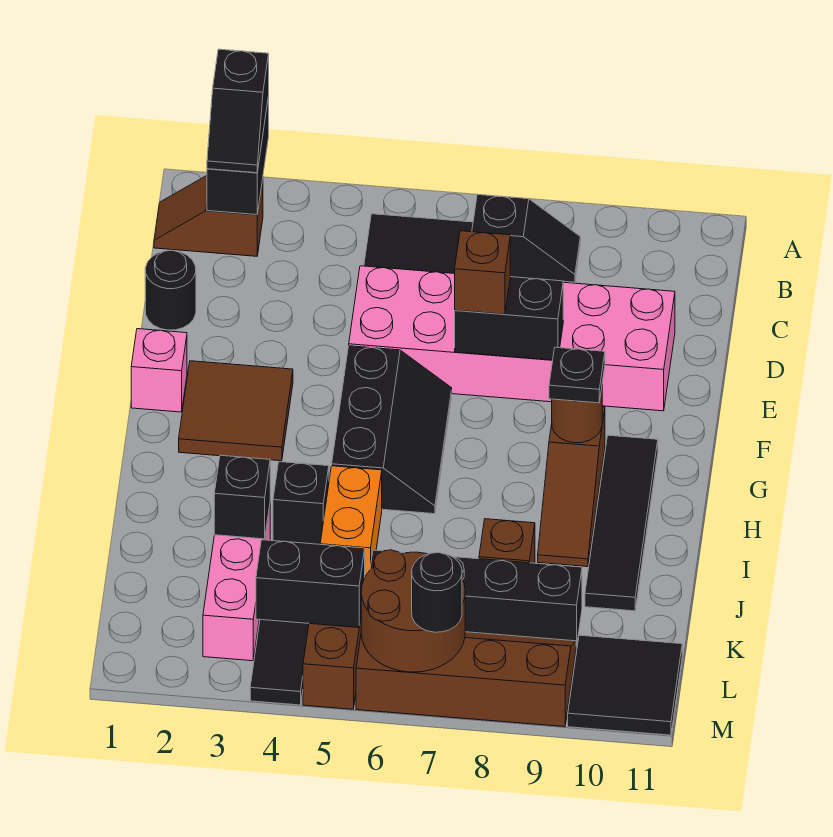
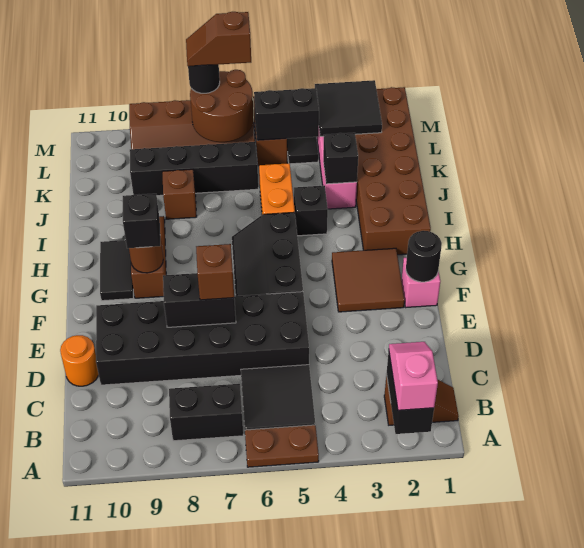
black slope A2:B2 level 3 top A -> pink slope A2:B2 level 3 top A
none -> brown plate A5:A6 level 1
black slope B7:B8 level 1 top 7 -> black brick B7:B8 level 1
black round brick D1 level 1 -> black round brick F1 level 2
pink brick D5:E10 level 1 -> black brick D5:E10 level 1
none -> orange round brick D11 level 1
black plate G9 level 3 -> black brick G9 level 3
black tile G10:J10 level 1 -> black tile G10:H10 level 1
none -> brown brick H1:M2 level 1
black tile L10:M11 level 1 -> black tile L2:M3 level 2
none -> brown slope M6:M7 level 4 top 6

